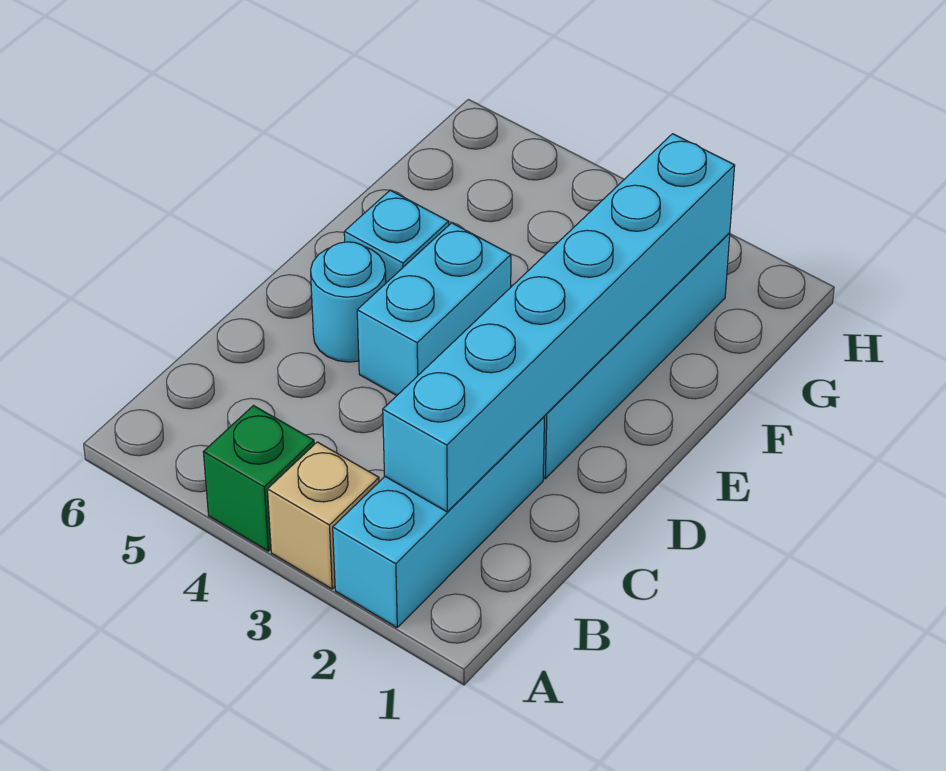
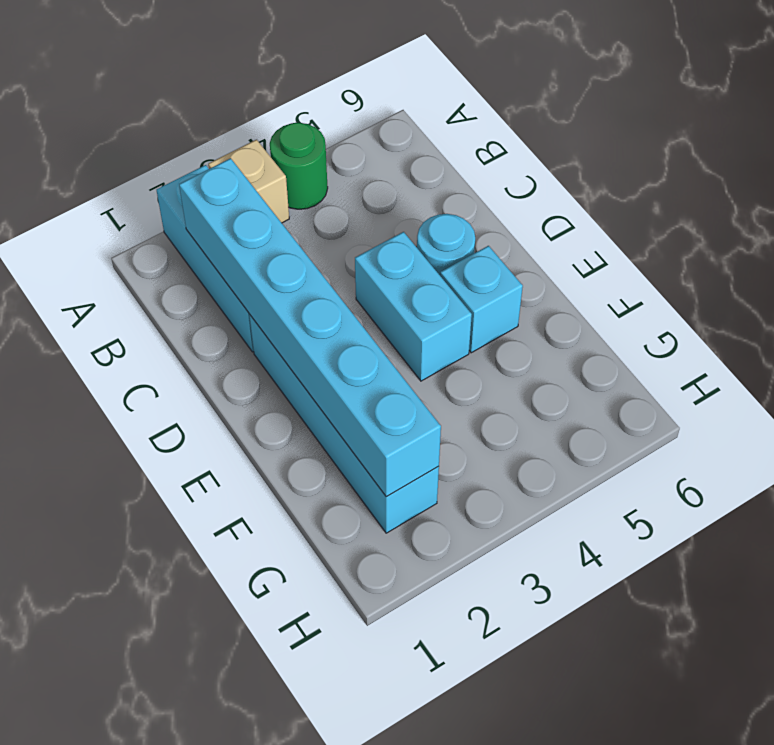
green brick A4 level 1 -> green round brick A4 level 1

